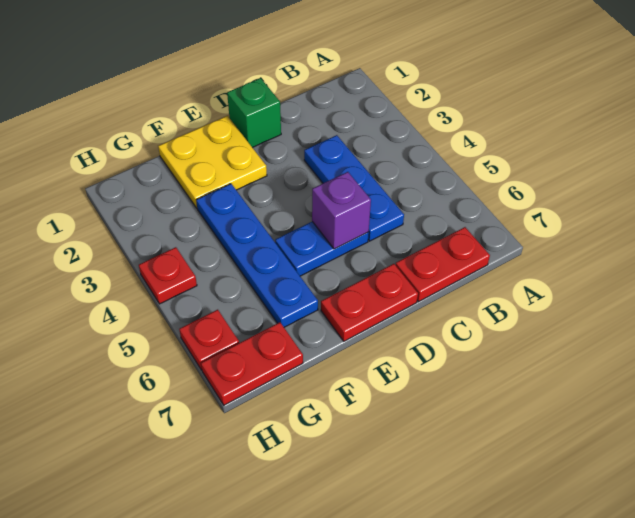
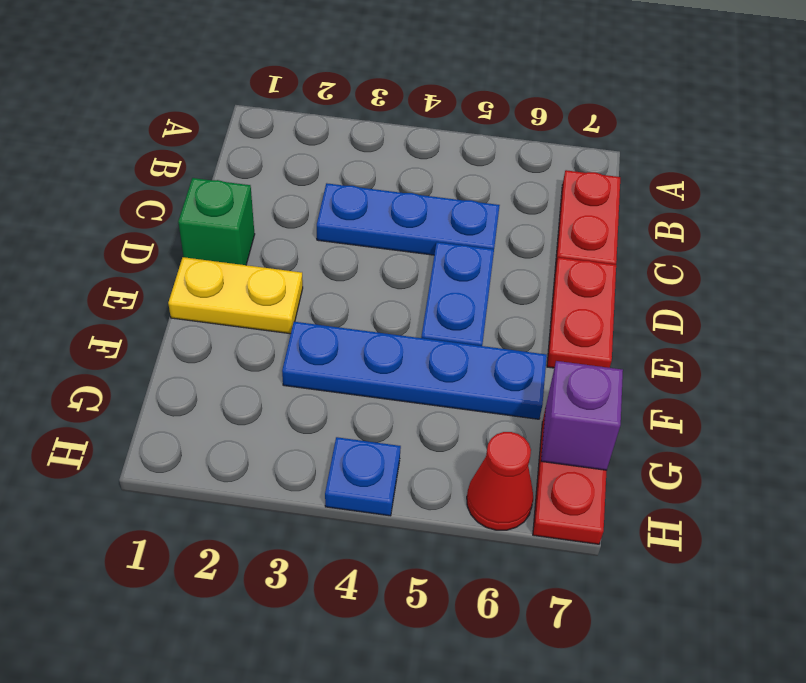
purple brick D5 level 2 -> purple brick G7 level 2
yellow plate E1:F2 level 1 -> yellow plate E1:E2 level 1
red plate H4 level 1 -> blue plate H4 level 1
red plate H6 level 1 -> red cone H6 level 1

